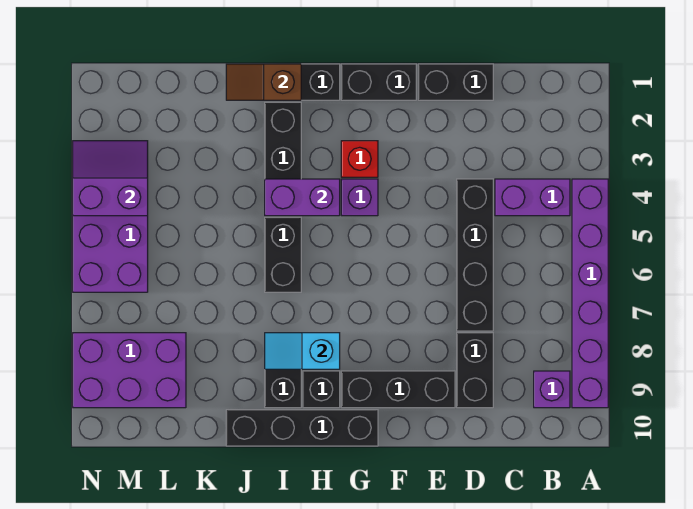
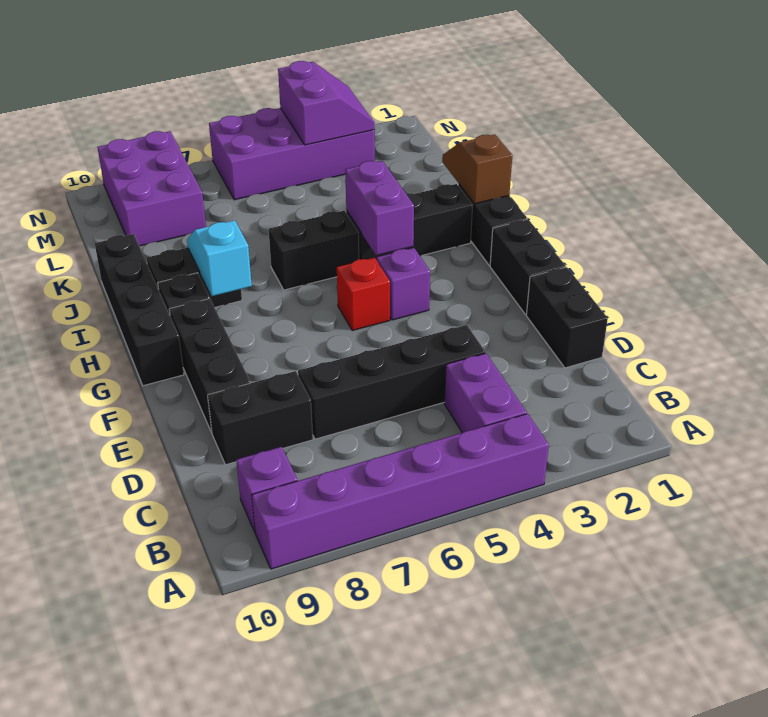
red brick G3 level 1 -> red brick G5 level 1

